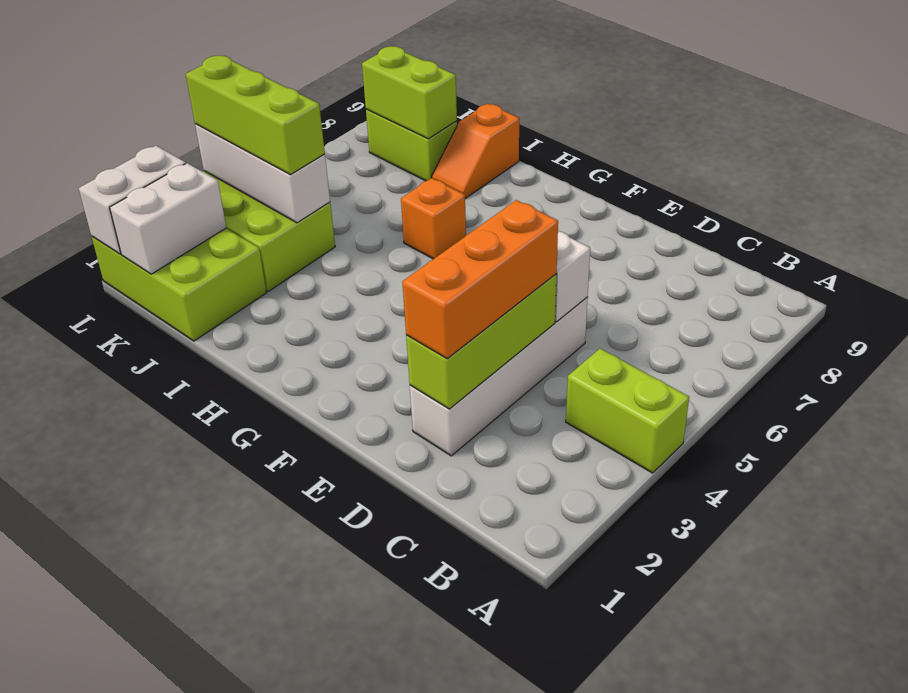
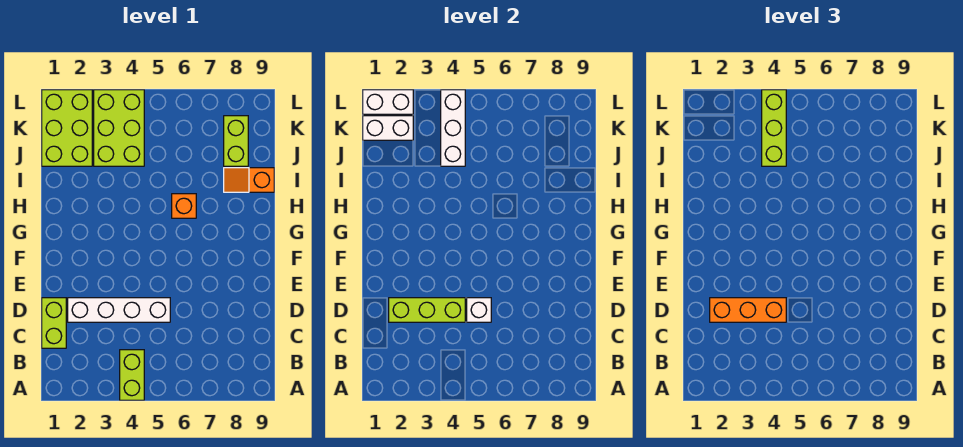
lime brick J8:K8 level 2 -> lime brick C1:D1 level 1

